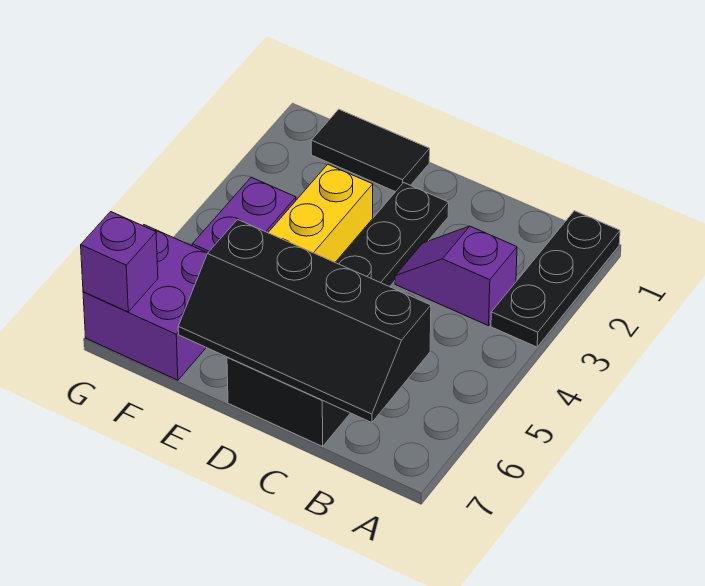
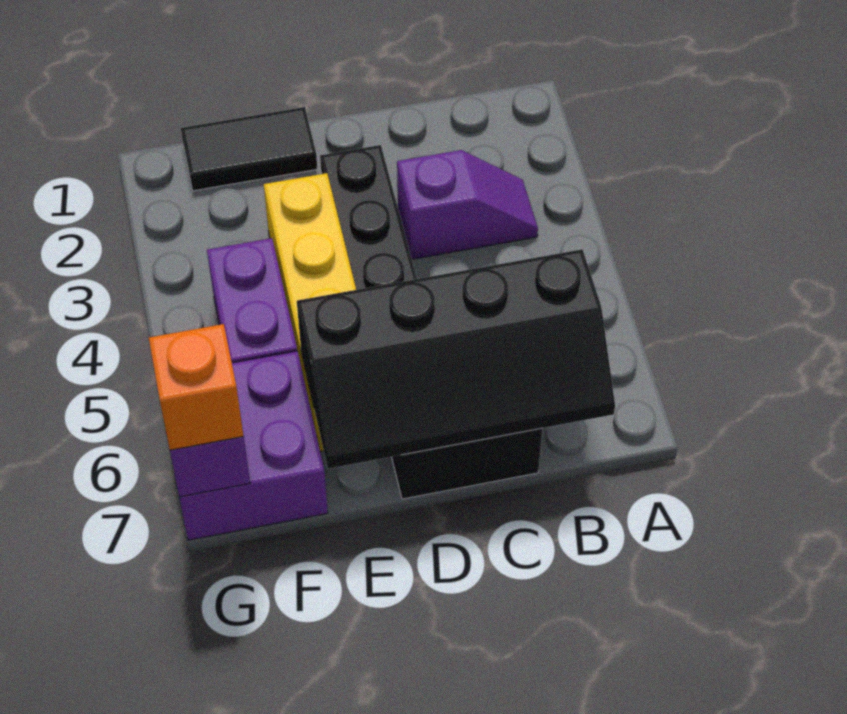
black plate A1:A3 level 1 -> none
purple slope B3:C3 level 1 top B -> purple slope B3:C3 level 1 top C
none -> orange brick G7 level 3

